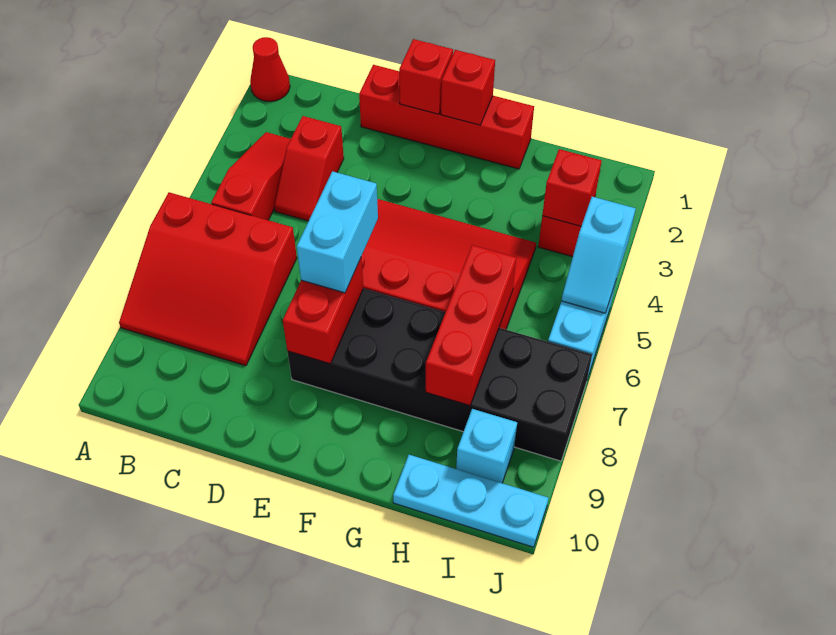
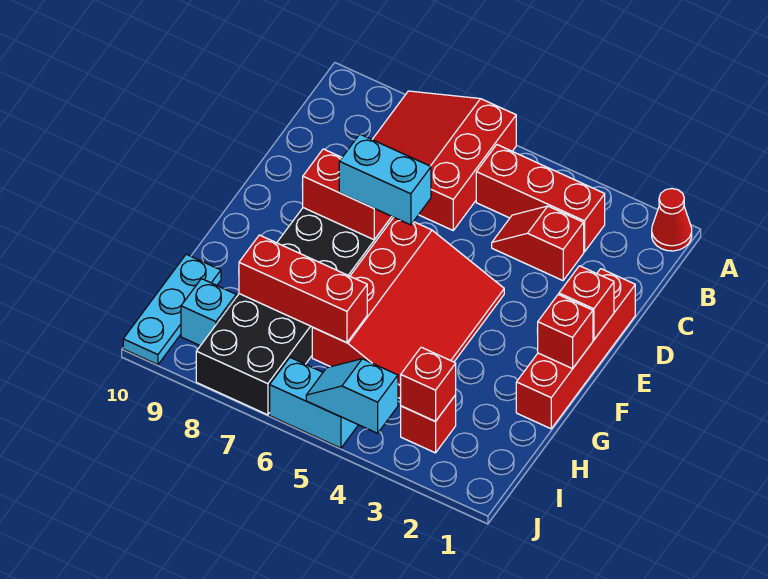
red slope B3:B5 level 1 top 5 -> red brick B3:B5 level 1

